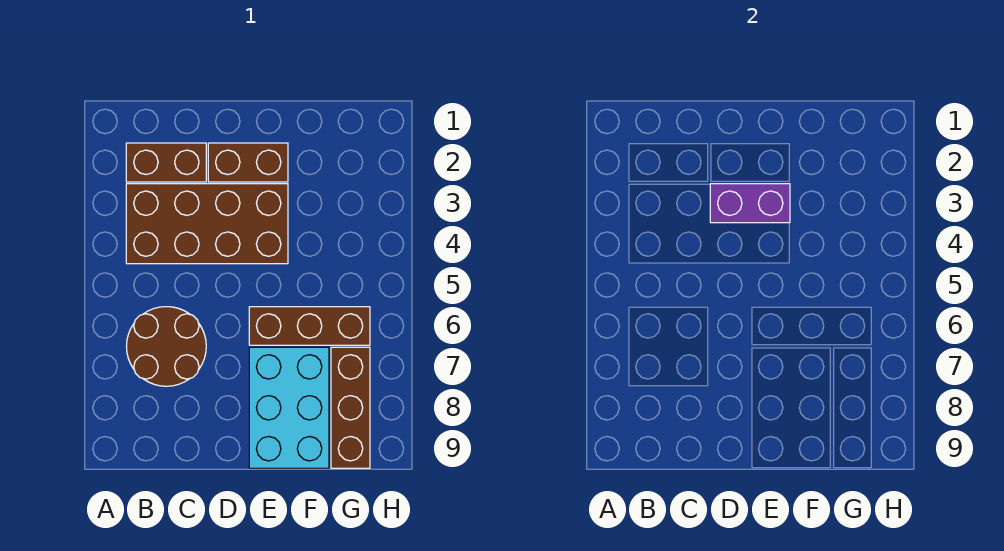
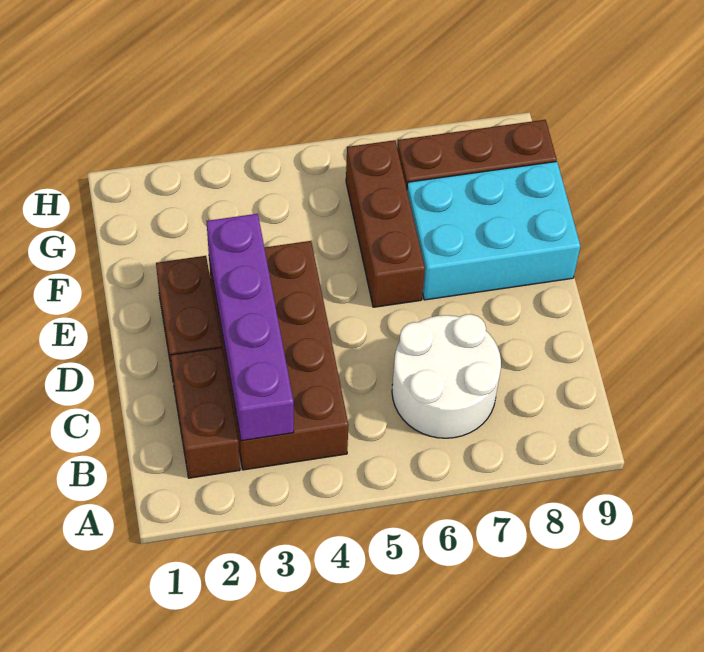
brown round brick B6:C7 level 1 -> white round brick B6:C7 level 1
purple brick D3:E3 level 2 -> purple brick B3:E3 level 2

